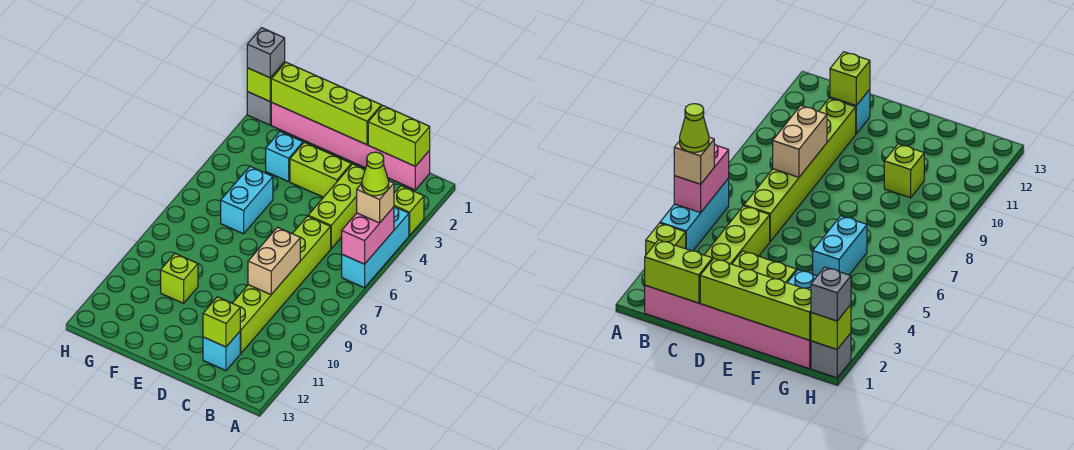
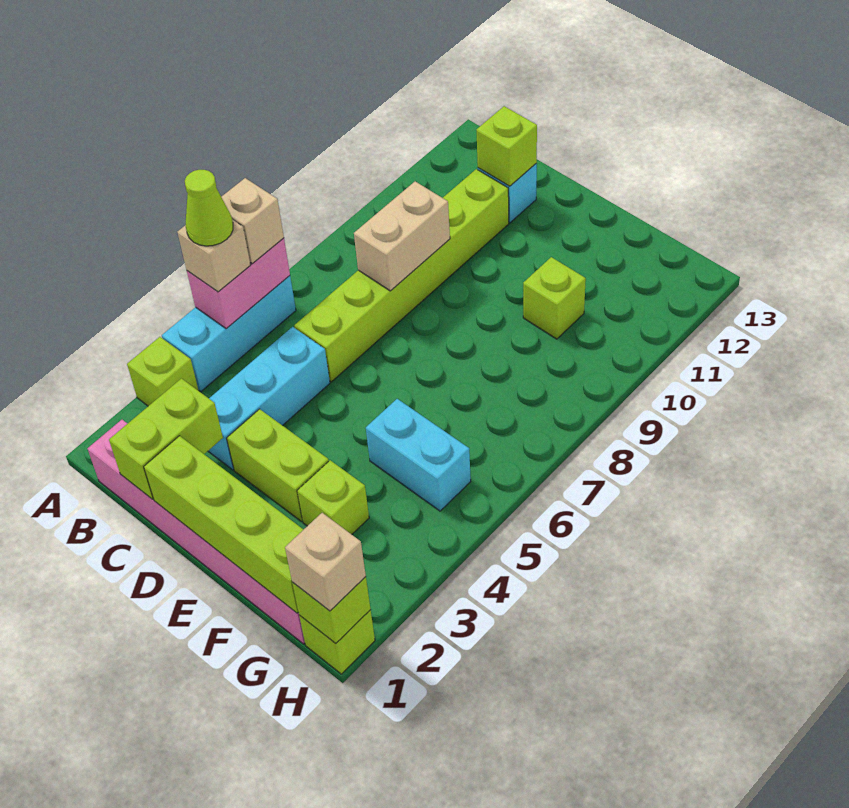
none -> tan brick A6 level 3
lime brick B1:C1 level 2 -> lime brick C1:C2 level 2
lime brick C3:C5 level 1 -> cyan brick C3:C5 level 1
cyan brick F3 level 1 -> lime brick F3 level 1
cyan brick F5:F6 level 1 -> cyan brick F5:G5 level 1
grey brick H1 level 1 -> lime brick H1 level 1
grey brick H1 level 3 -> tan brick H1 level 3

